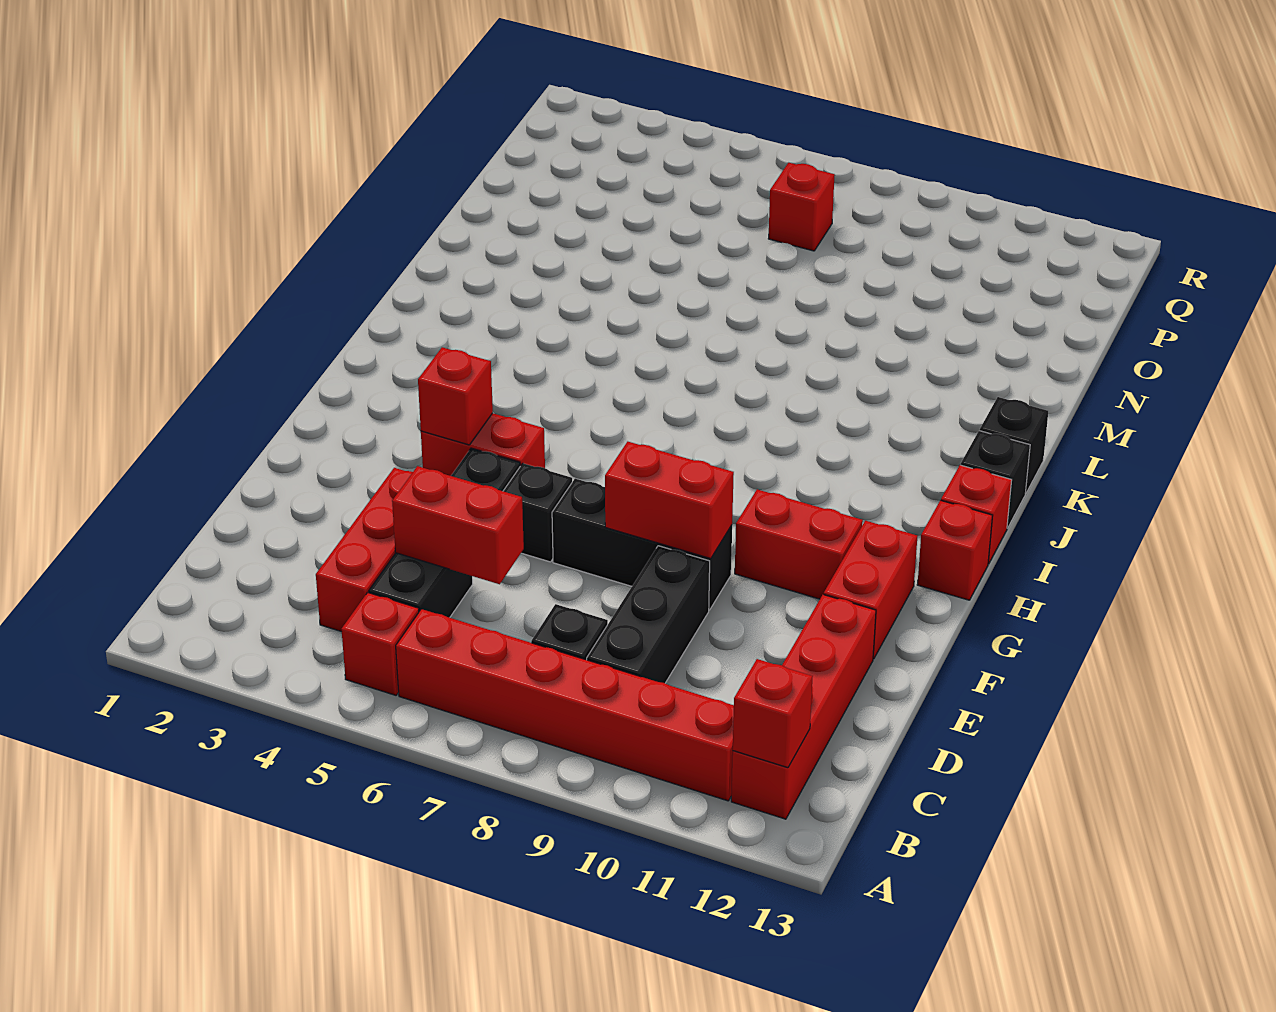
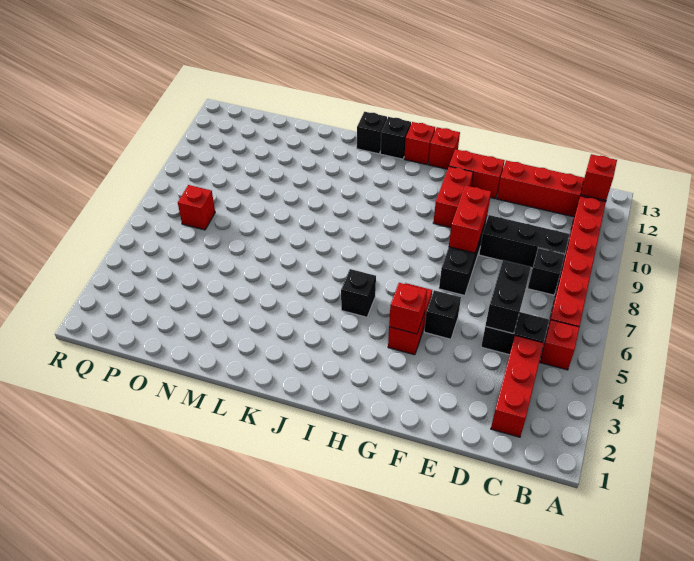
red brick C4:E4 level 1 -> red brick C2:C4 level 1
red brick D5:D6 level 2 -> black brick D5:D6 level 2
black brick F6 level 1 -> black brick I5 level 1

